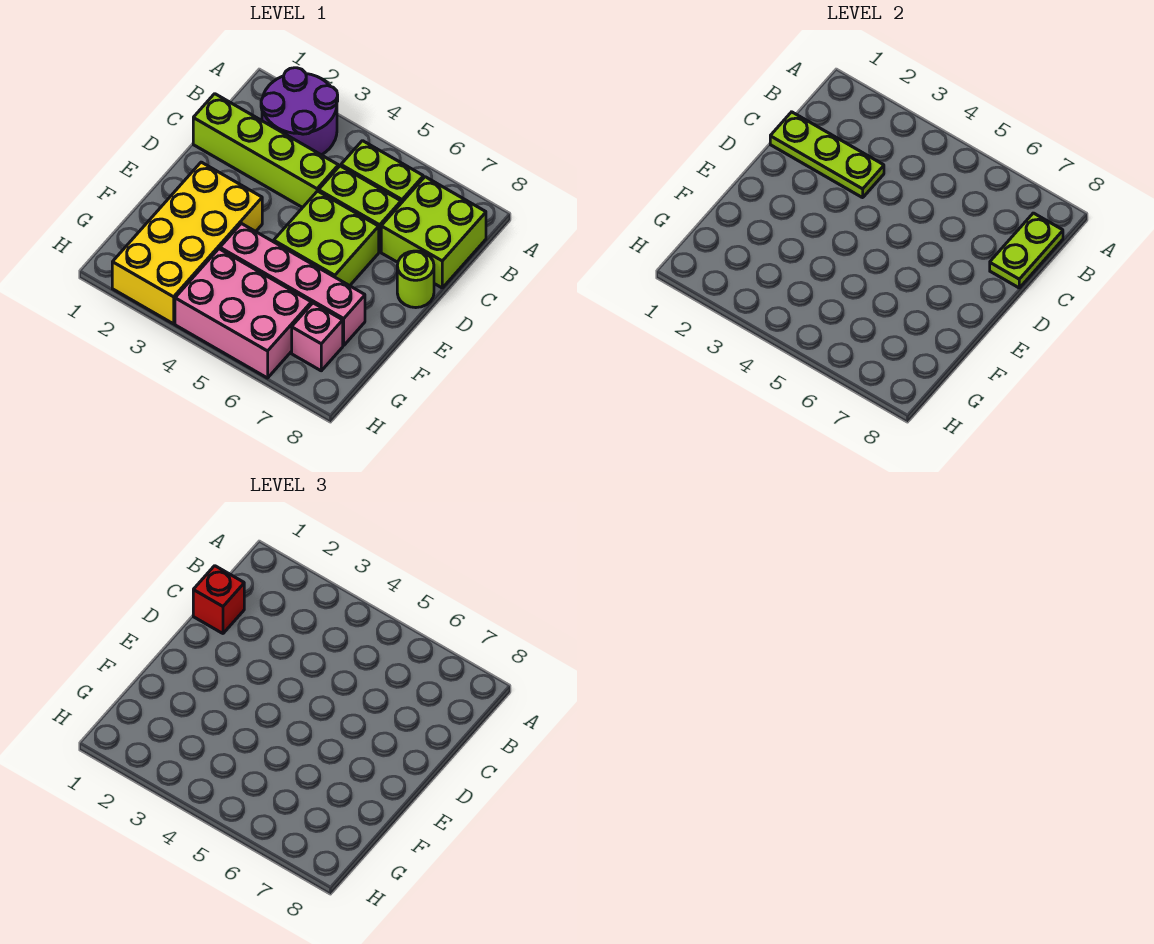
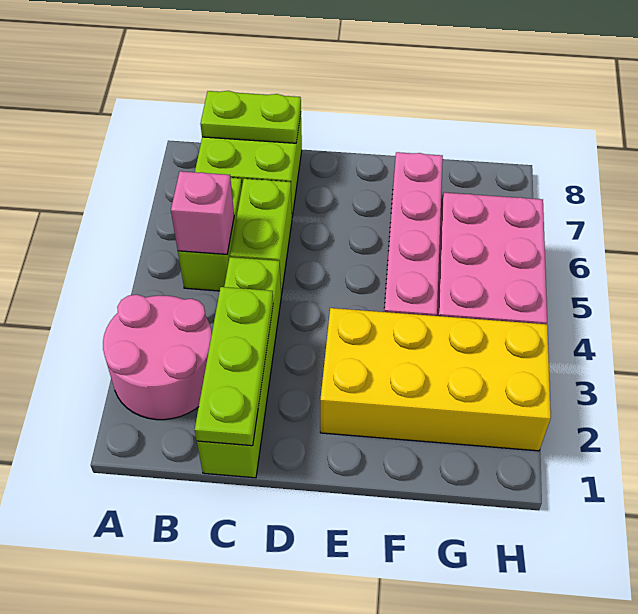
purple round brick A2:B3 level 1 -> pink round brick A2:B3 level 1
red brick C1 level 3 -> none
lime brick D5:E6 level 1 -> none
lime round brick D8 level 1 -> none
pink brick G7 level 1 -> pink brick B5 level 2

